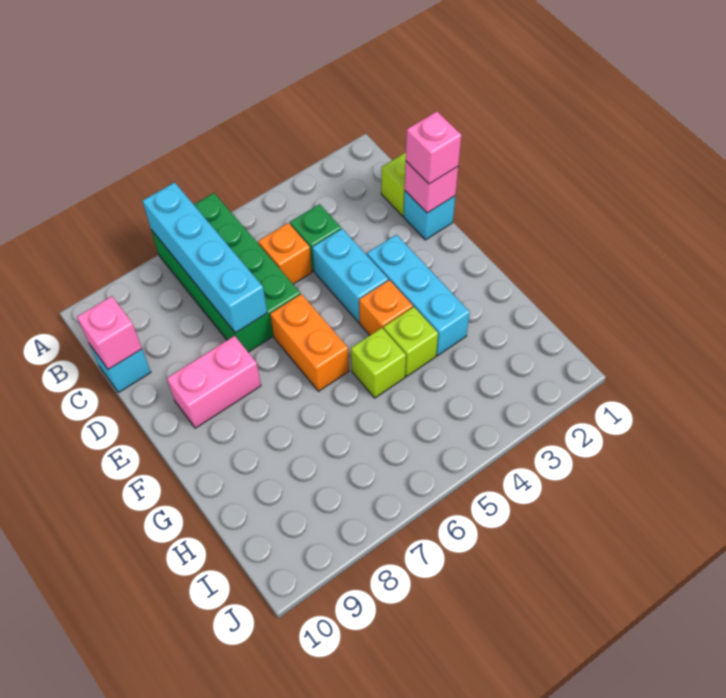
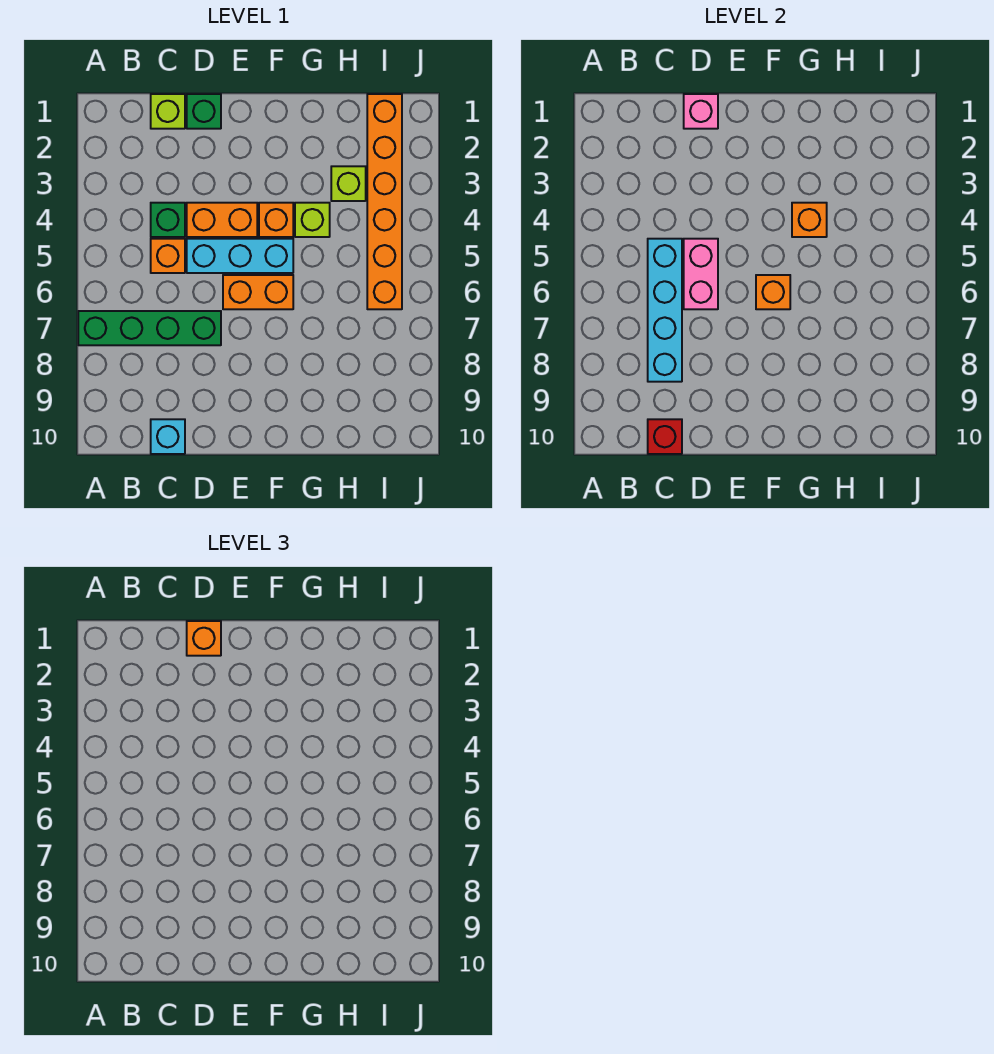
green brick A6:D7 level 1 -> green brick A7:D7 level 1
cyan brick A7:D7 level 2 -> cyan brick C5:C8 level 2
pink brick C10 level 2 -> red brick C10 level 2
cyan brick D1 level 1 -> green brick D1 level 1
pink brick D1 level 3 -> orange brick D1 level 3
cyan brick D4:E4 level 1 -> orange brick D4:E4 level 1
cyan brick E3:G3 level 1 -> cyan brick D5:F5 level 1
pink brick E8:E9 level 1 -> pink brick D5:D6 level 2
none -> orange brick F6 level 2
none -> orange brick G4 level 2
lime brick G5 level 1 -> lime brick H3 level 1
none -> orange brick I1:I6 level 1

